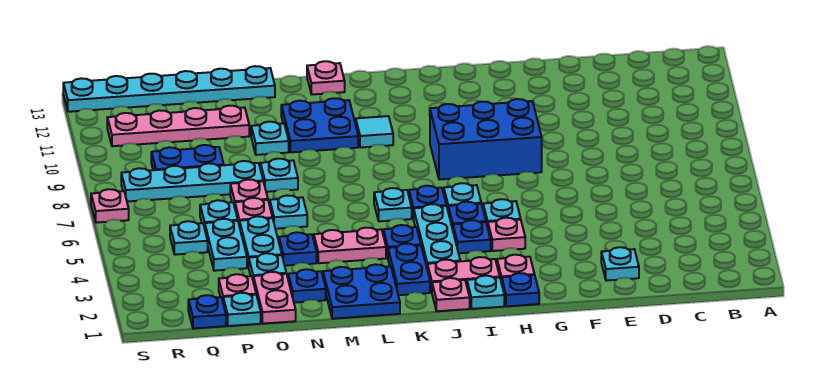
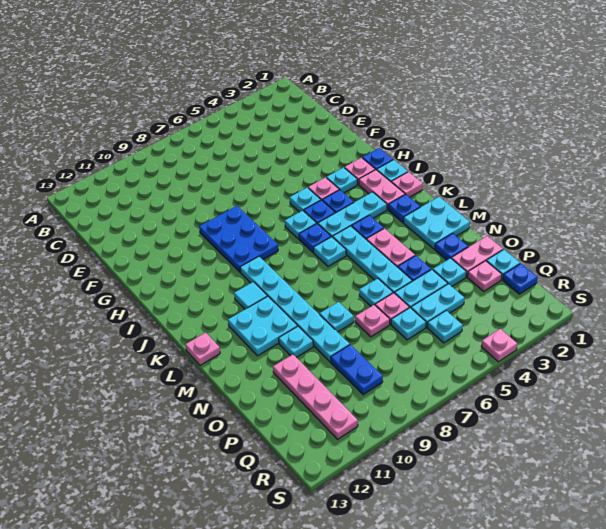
cyan plate E2 level 1 -> cyan plate H3 level 1
blue brick G8:I9 level 1 -> blue plate G8:I9 level 1
blue plate K2:K3 level 1 -> blue plate K2 level 1
blue plate L1:M2 level 1 -> cyan plate L1:M2 level 1
blue plate L10:M11 level 1 -> cyan plate L10:M11 level 1
cyan plate N13:S13 level 1 -> cyan plate J9:O9 level 1
cyan plate O8:R8 level 1 -> cyan plate K5:N5 level 1
pink plate S7 level 1 -> pink plate S4 level 1

